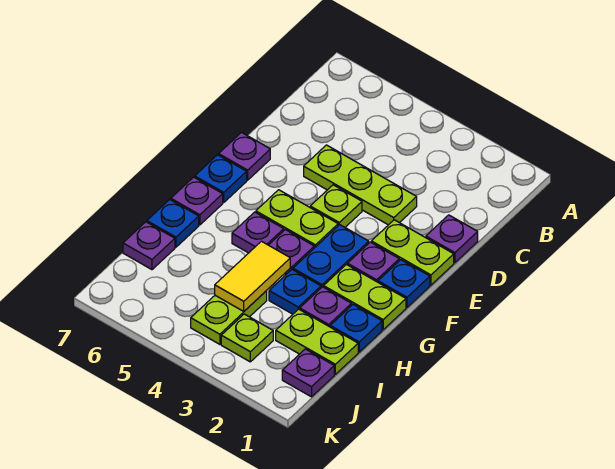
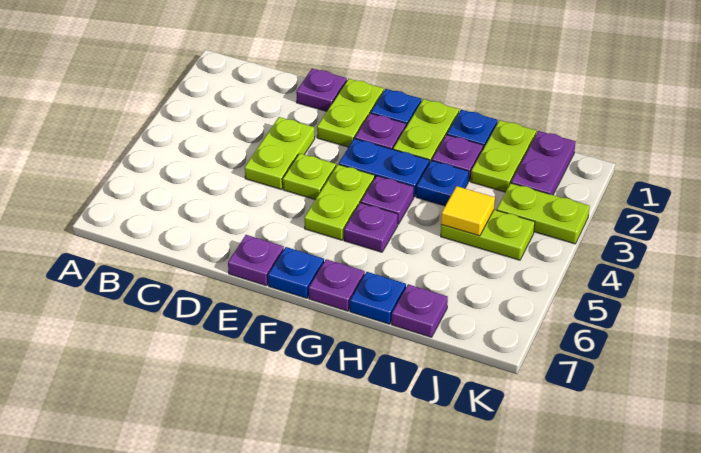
lime plate D3:D5 level 1 -> lime plate D3:D4 level 1
yellow tile H4:I4 level 2 -> yellow tile I4 level 2
purple plate J1 level 1 -> purple plate J1:J2 level 1
lime plate J3 level 1 -> lime plate J3:K3 level 1

